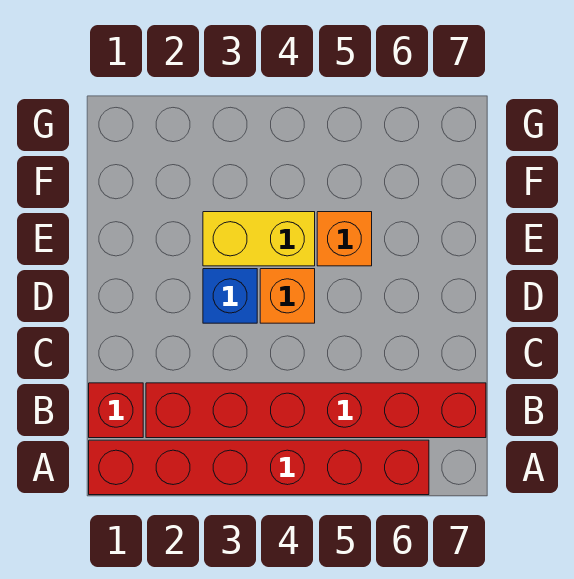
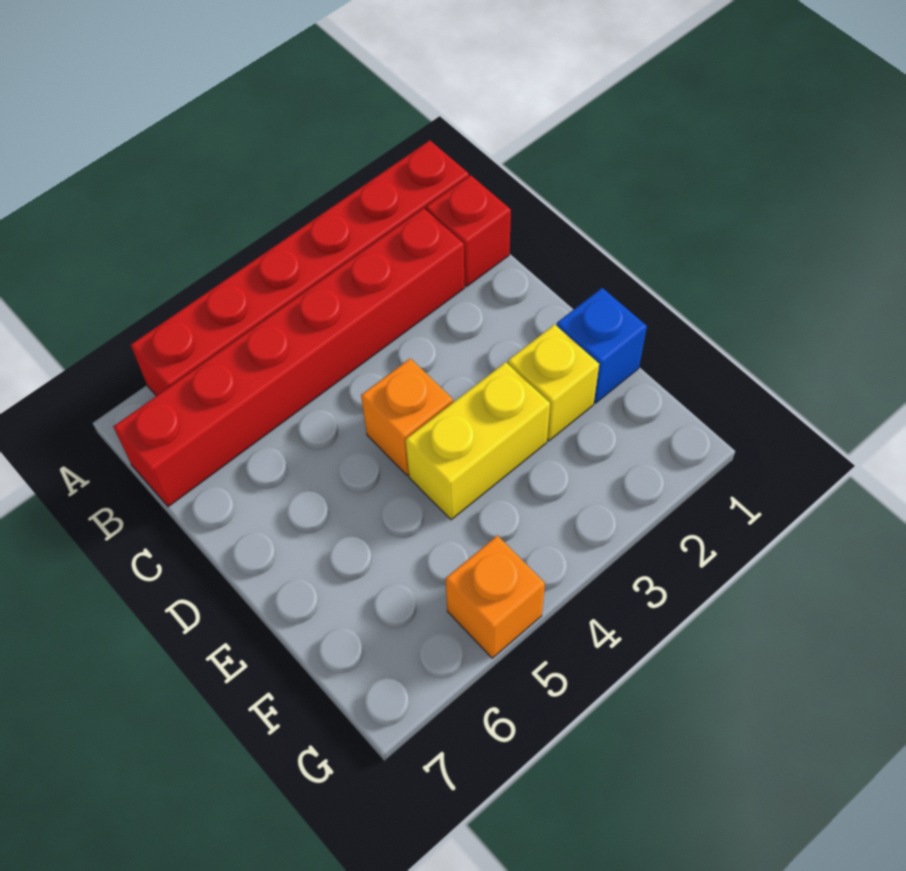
blue brick D3 level 1 -> blue brick E1 level 1
none -> yellow brick E2 level 1
orange brick E5 level 1 -> orange brick G5 level 1

